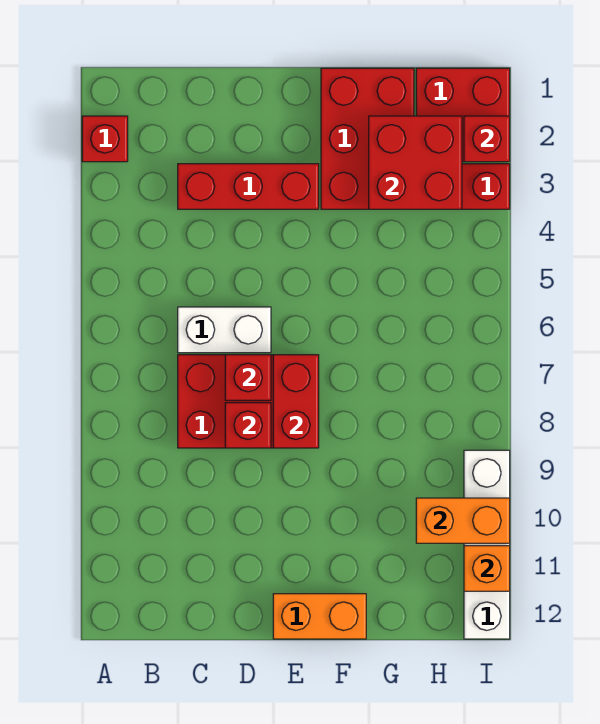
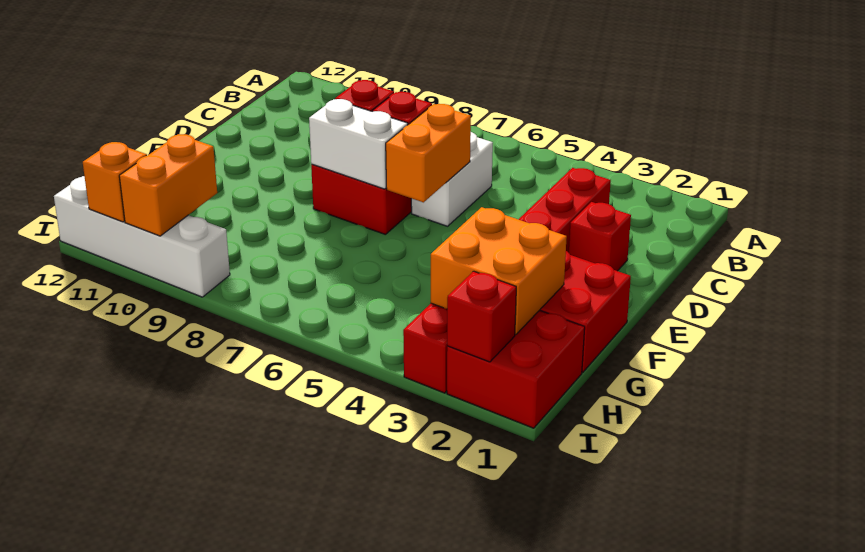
red brick A2 level 1 -> red brick D2 level 1
red brick E7:E8 level 2 -> white brick E7:E8 level 2
orange brick E12:F12 level 1 -> orange brick D6:E6 level 2
red brick G2:H3 level 2 -> orange brick G2:H3 level 2

